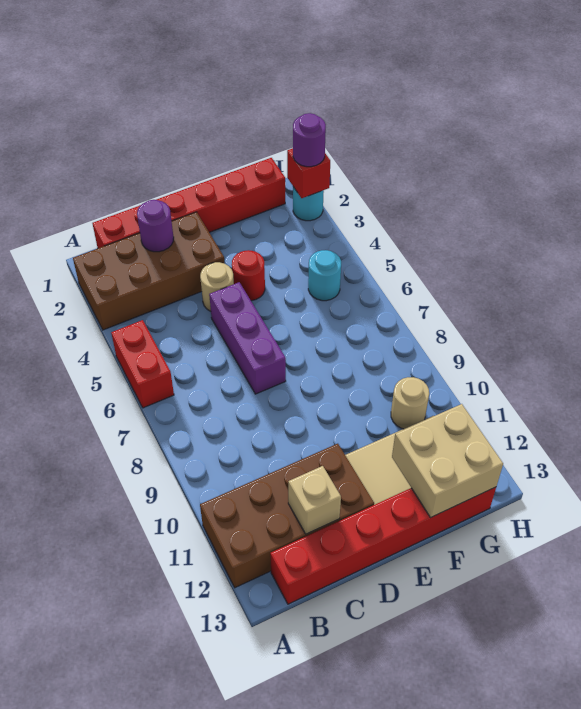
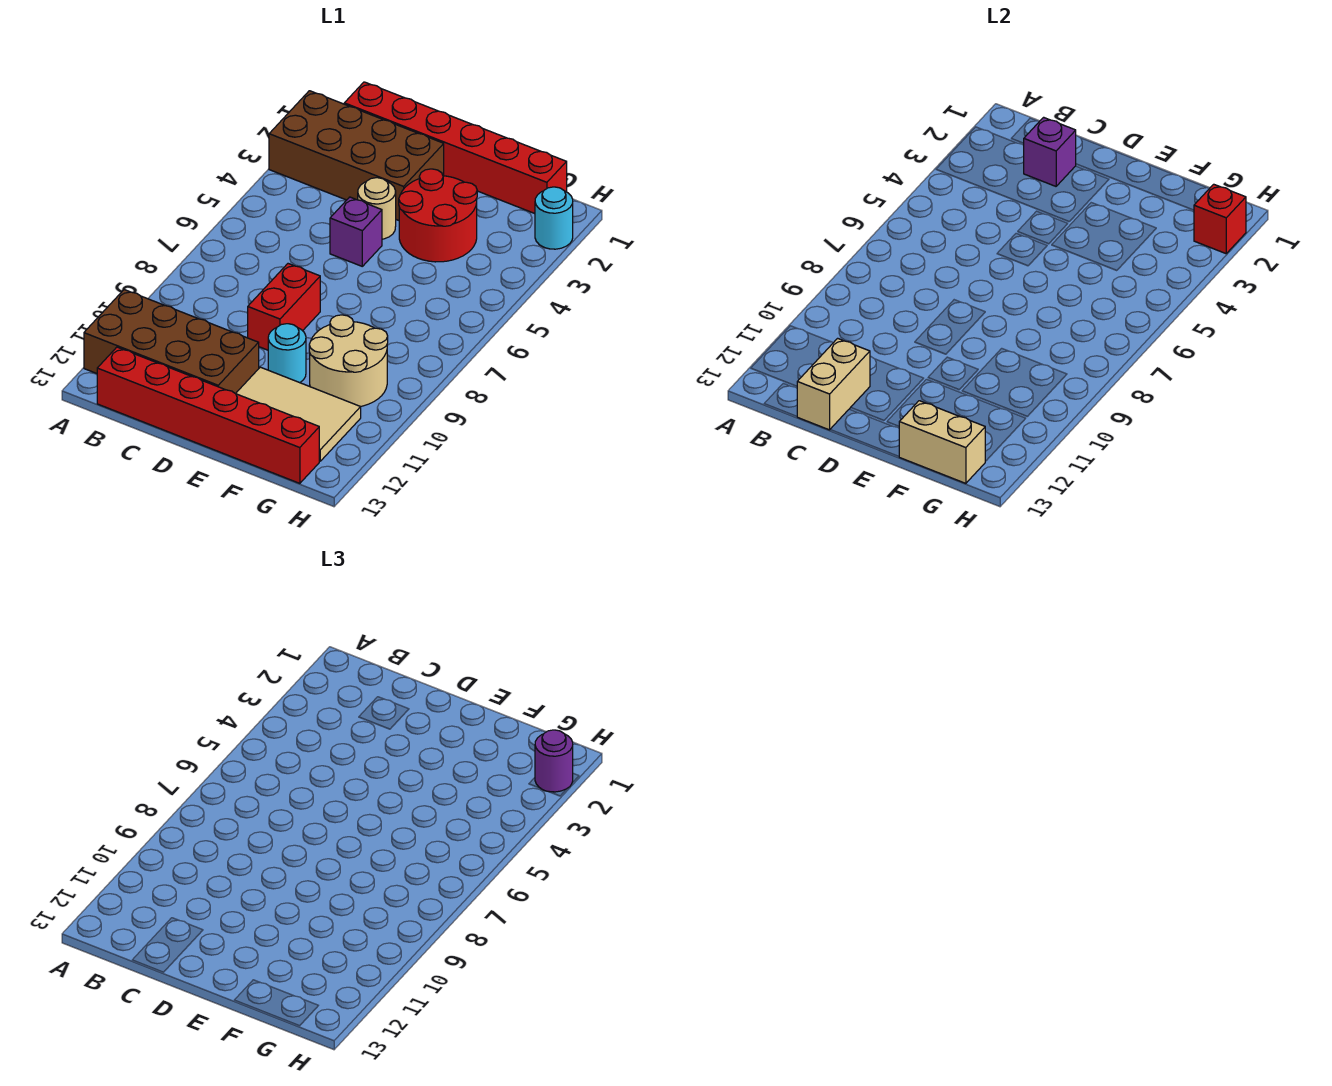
red brick A5:A6 level 1 -> red brick D8:D9 level 1
purple round brick C2 level 2 -> purple brick C2 level 2
tan brick C12 level 2 -> tan brick C12:C13 level 2
purple brick D5:D7 level 1 -> purple brick D5 level 1
red round brick E4 level 1 -> red round brick E3:F4 level 1
tan brick F12:G13 level 2 -> tan brick F13:G13 level 2
cyan round brick G5 level 1 -> cyan round brick E10 level 1
tan round brick G10 level 1 -> tan round brick F9:G10 level 1

